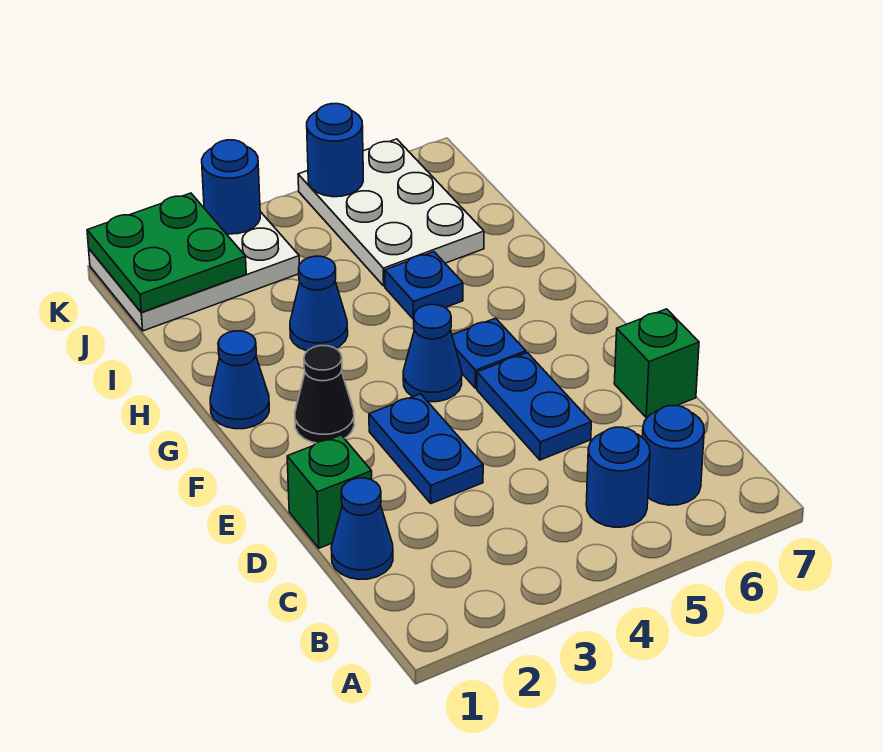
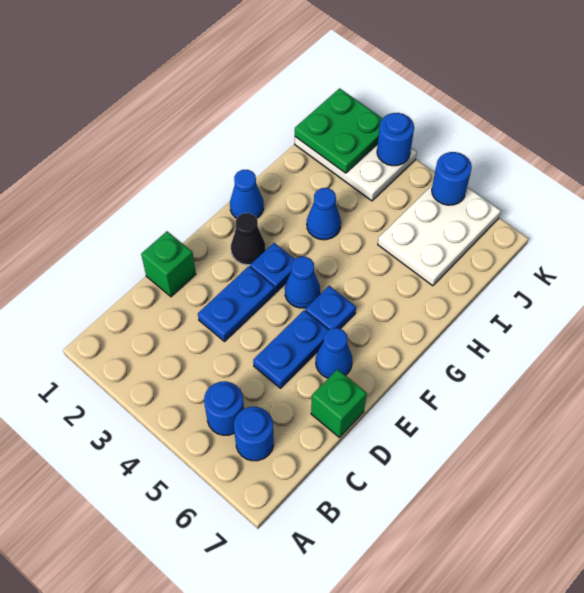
blue cone C1 level 1 -> blue cone E6 level 1
blue plate H5 level 1 -> blue plate F3 level 1

